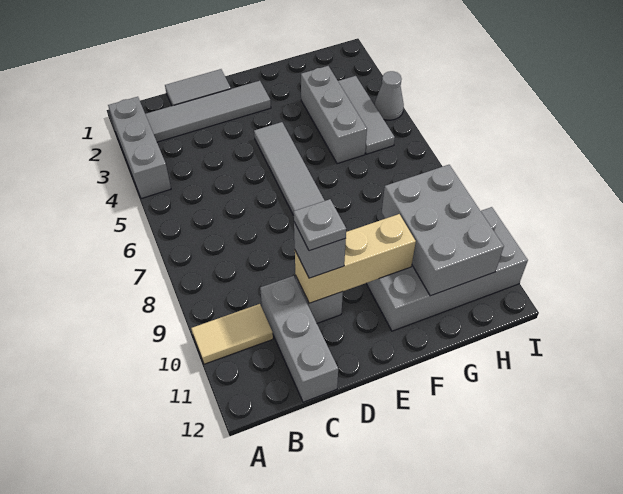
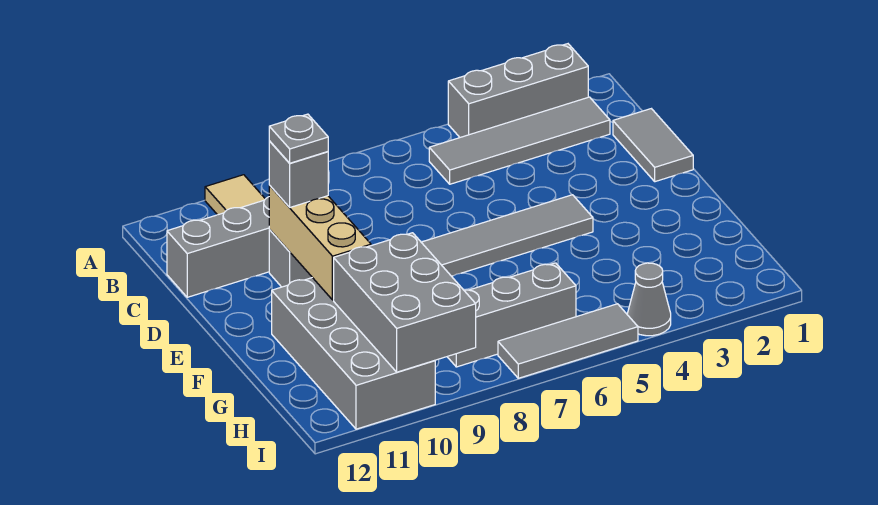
grey tile B2:E2 level 1 -> grey tile B2:B5 level 1
grey brick G3:G5 level 1 -> grey brick H6:H8 level 1
grey brick G9:H11 level 2 -> grey brick G9:I10 level 2
grey tile H3:H5 level 1 -> grey tile I5:I7 level 1

